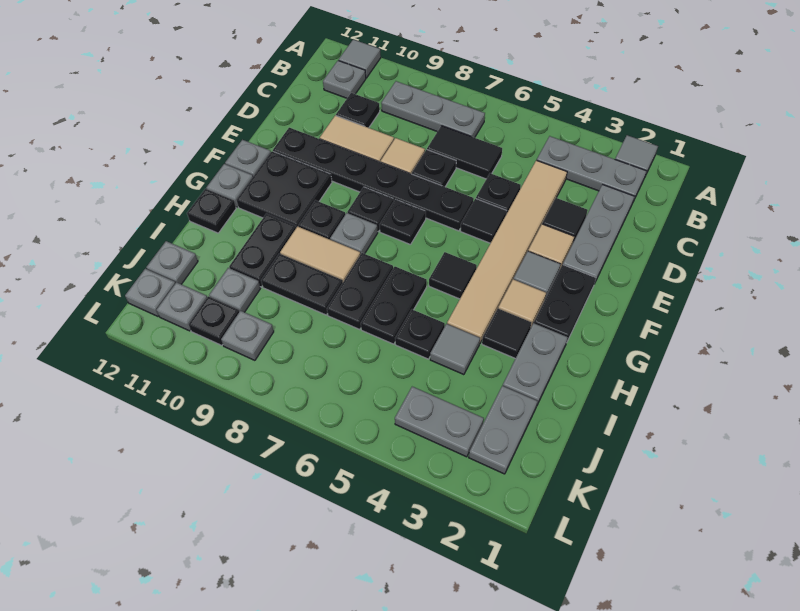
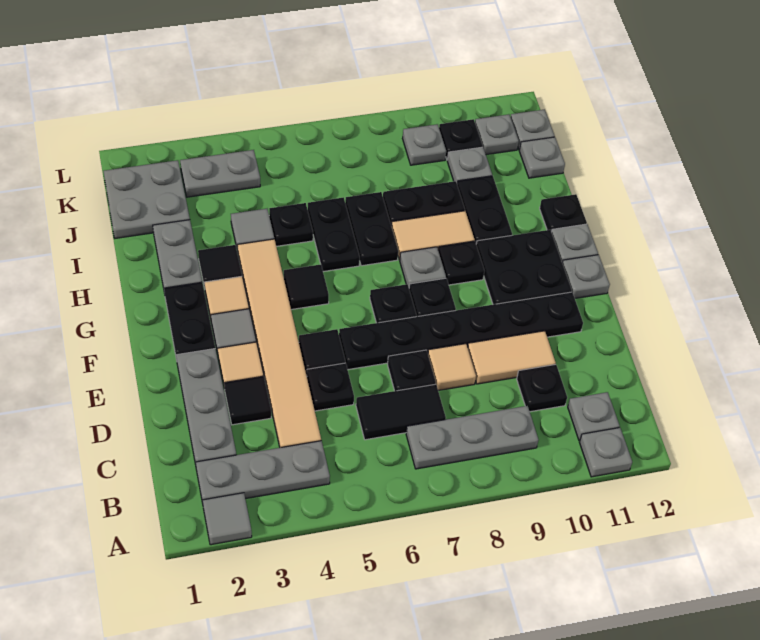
grey tile A11 level 1 -> grey plate A11 level 1
grey plate J2:K2 level 1 -> grey plate J1:K2 level 1

